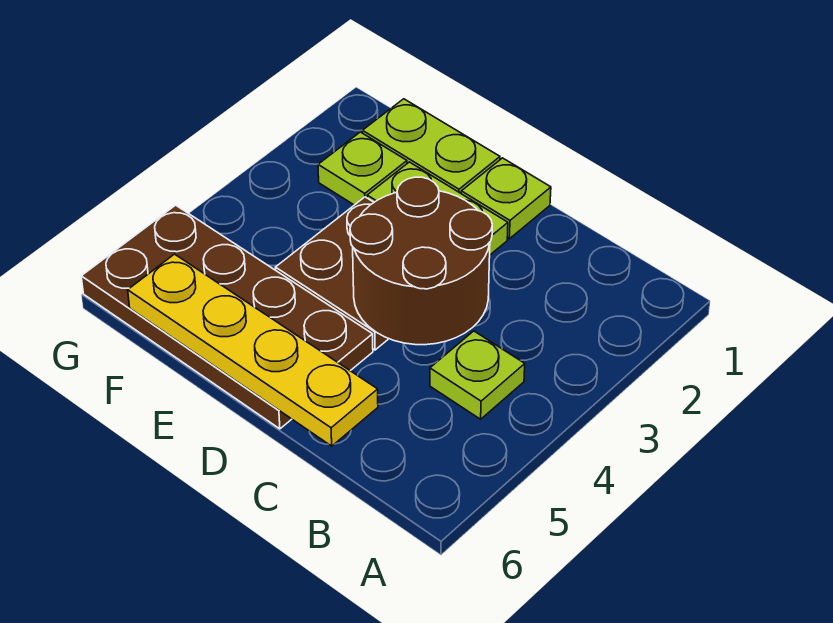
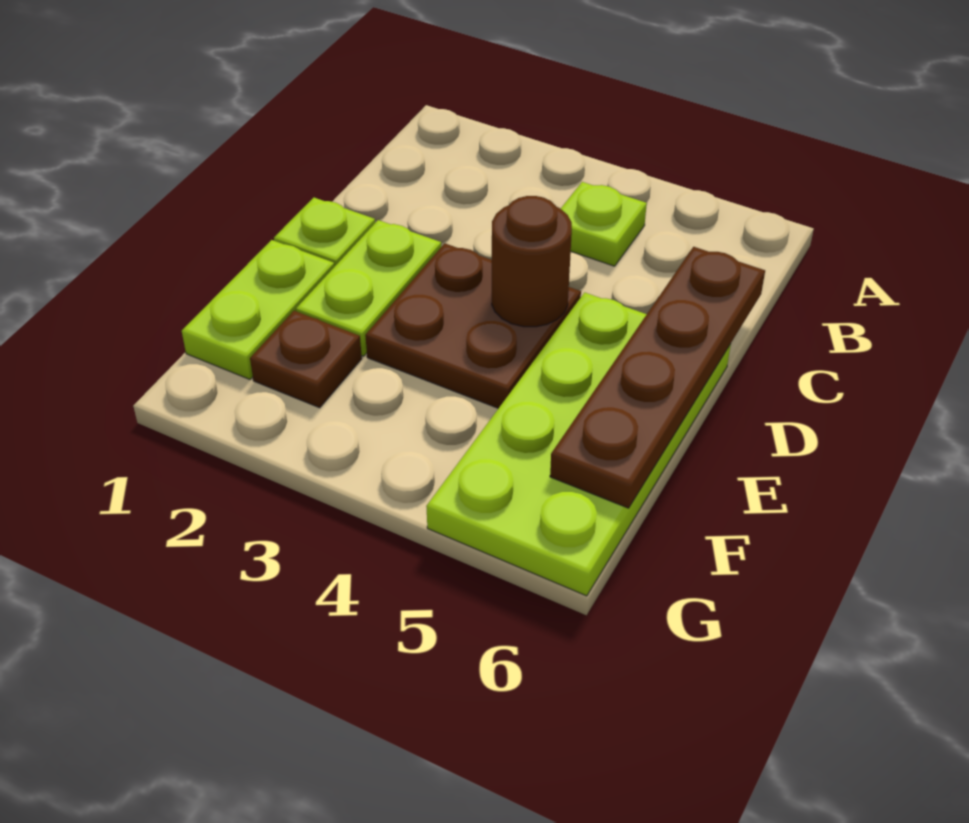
brown round brick C3:D4 level 2 -> brown round brick D4 level 2
yellow plate C6:F6 level 2 -> brown plate C6:F6 level 2
brown plate D5:G6 level 1 -> lime plate D5:G6 level 1
lime plate F2 level 1 -> brown plate F2 level 1

